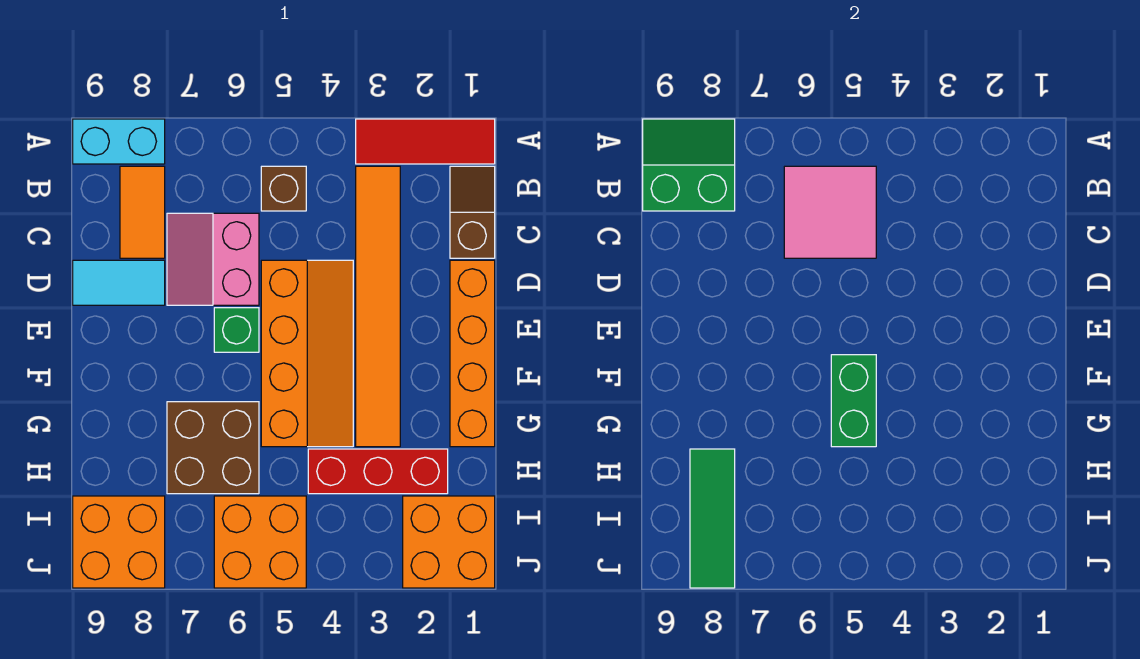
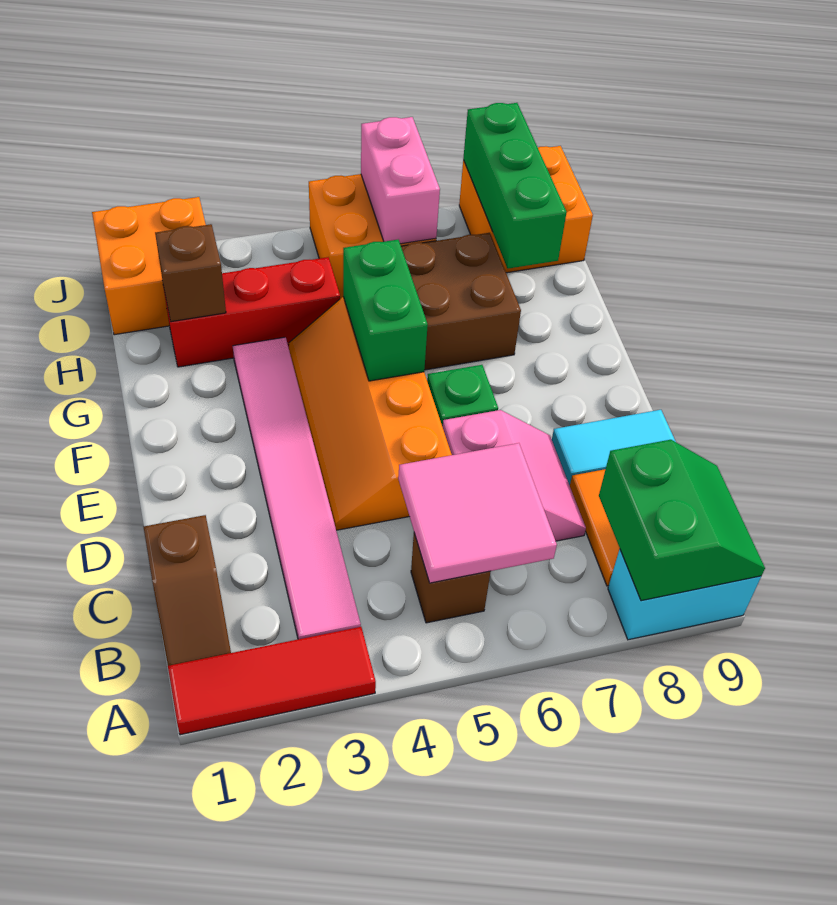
green slope A8:B9 level 2 top B -> green slope A8:B9 level 2 top 8
orange tile B3:G3 level 1 -> pink tile B3:G3 level 1
orange brick D1:G1 level 1 -> none
none -> brown brick H2 level 2
green tile H8:J8 level 2 -> green brick H8:J8 level 2
none -> pink brick I6:J6 level 2

